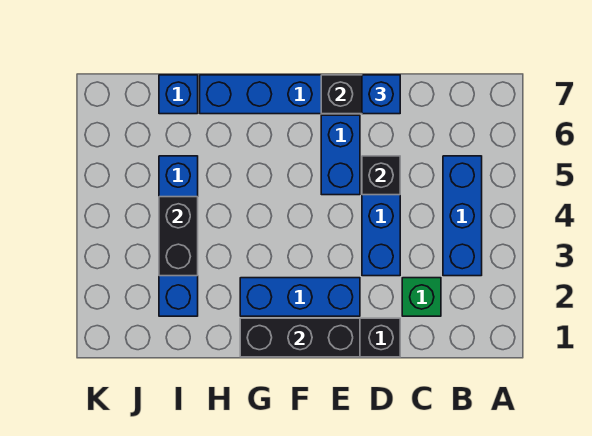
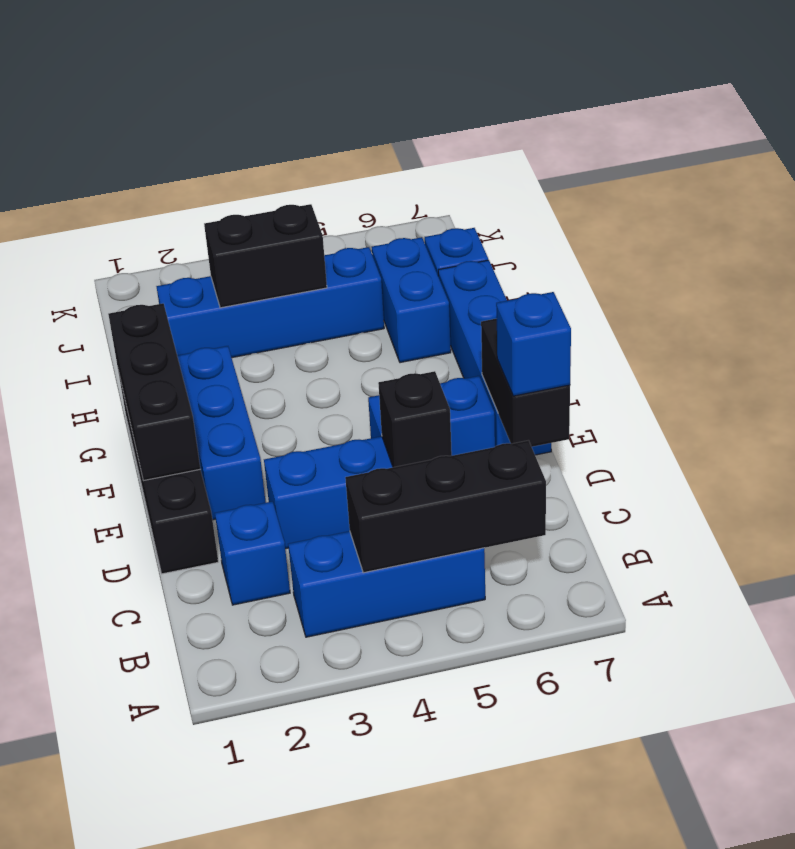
none -> black brick B4:B6 level 2
green brick C2 level 1 -> blue brick C2 level 1
none -> blue brick H6:I6 level 1

